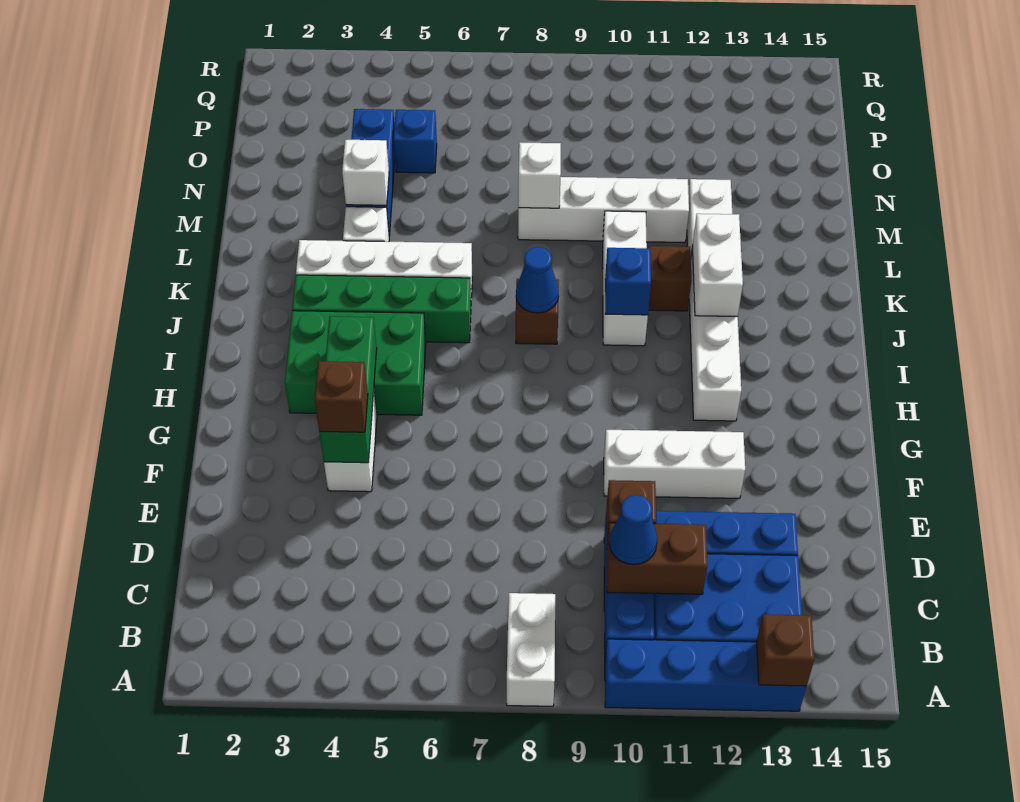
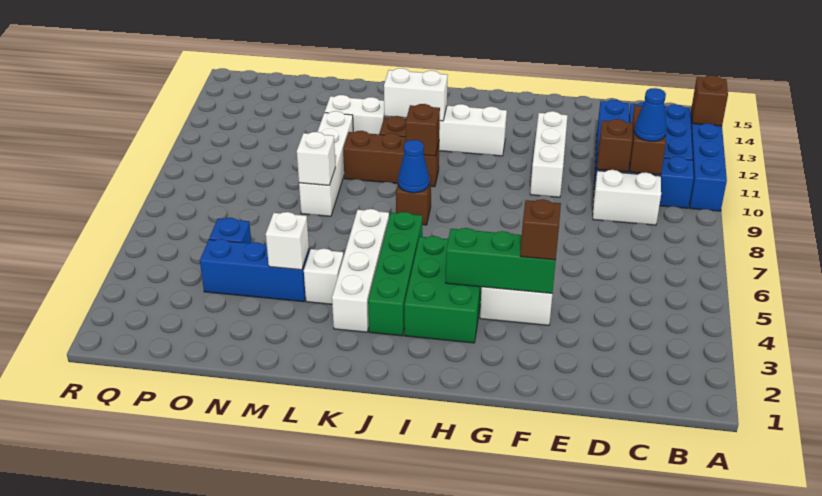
white brick A8:B8 level 1 -> white brick C9:D9 level 1
white brick J10:L10 level 1 -> brown brick J10:L10 level 1
blue brick J10 level 2 -> brown brick J10 level 2

